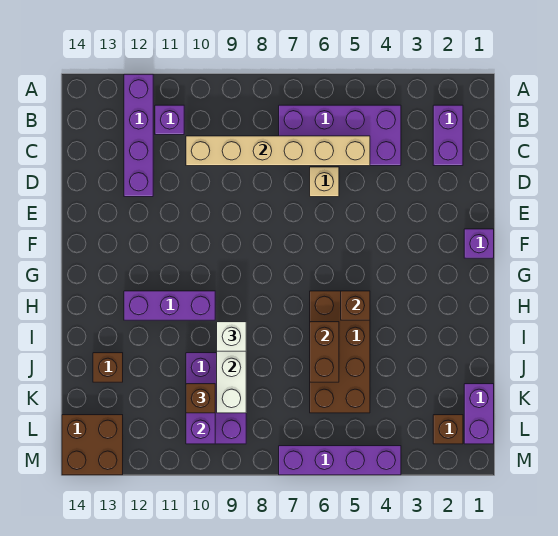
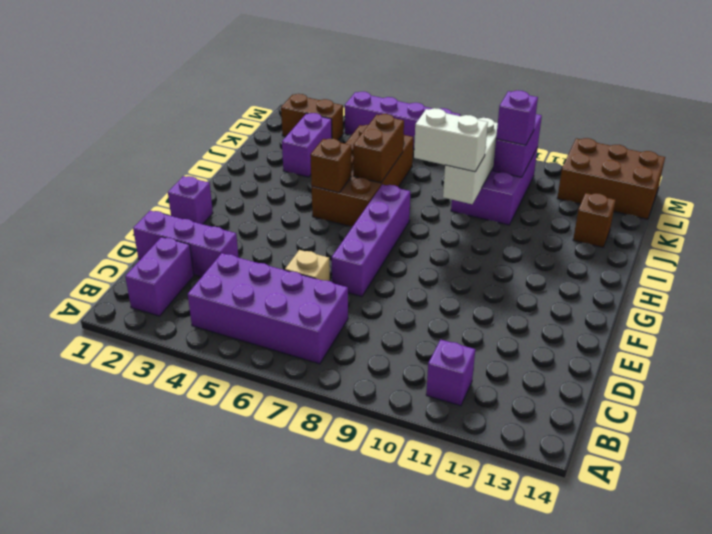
purple brick A12:D12 level 1 -> purple brick E7:H7 level 1
tan brick C5:C10 level 2 -> none
purple brick H10:H12 level 1 -> purple brick D1:D3 level 1
white brick I9 level 3 -> white brick I8:I9 level 3
purple brick K1:L1 level 1 -> purple brick J3:K3 level 1
brown brick K10 level 3 -> purple brick K10 level 3
brown brick L2 level 1 -> brown brick L2:L3 level 1
brown brick L13:M14 level 1 -> brown brick L12:M14 level 1

